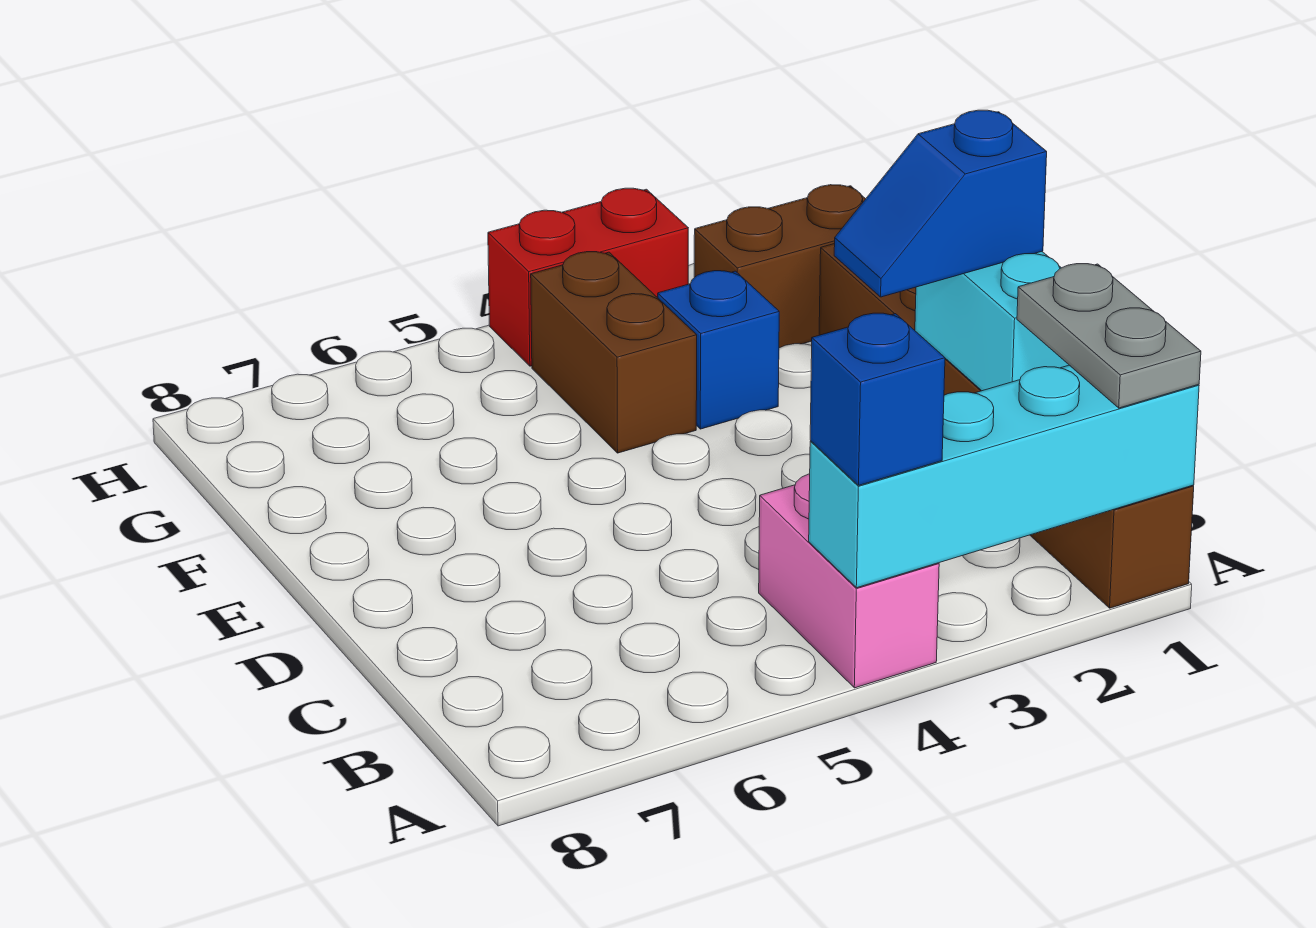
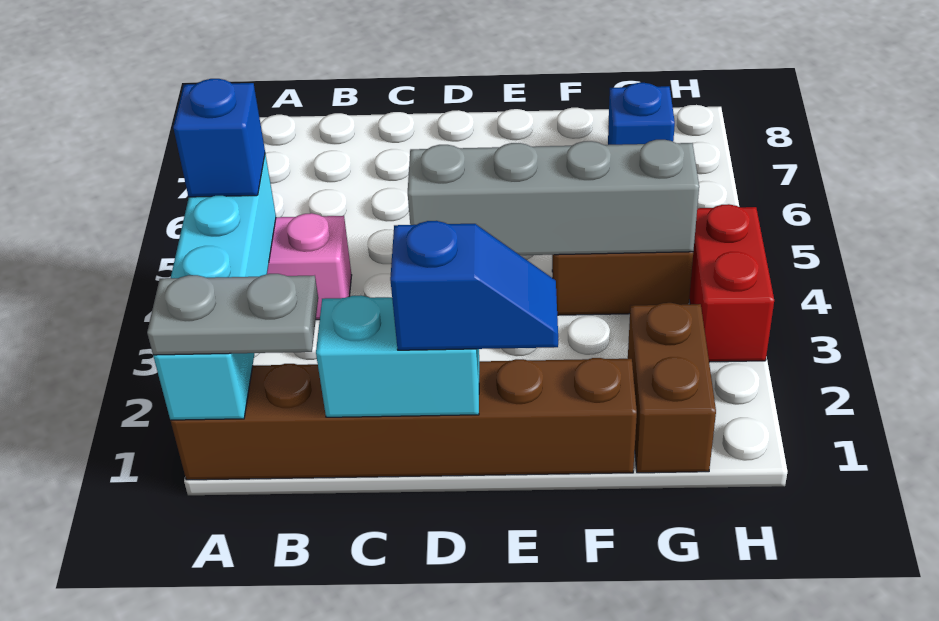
blue slope D1:D2 level 3 top 1 -> blue slope D1:E1 level 3 top D
none -> grey brick D4:G4 level 2
blue brick F3 level 1 -> blue brick G7 level 1

